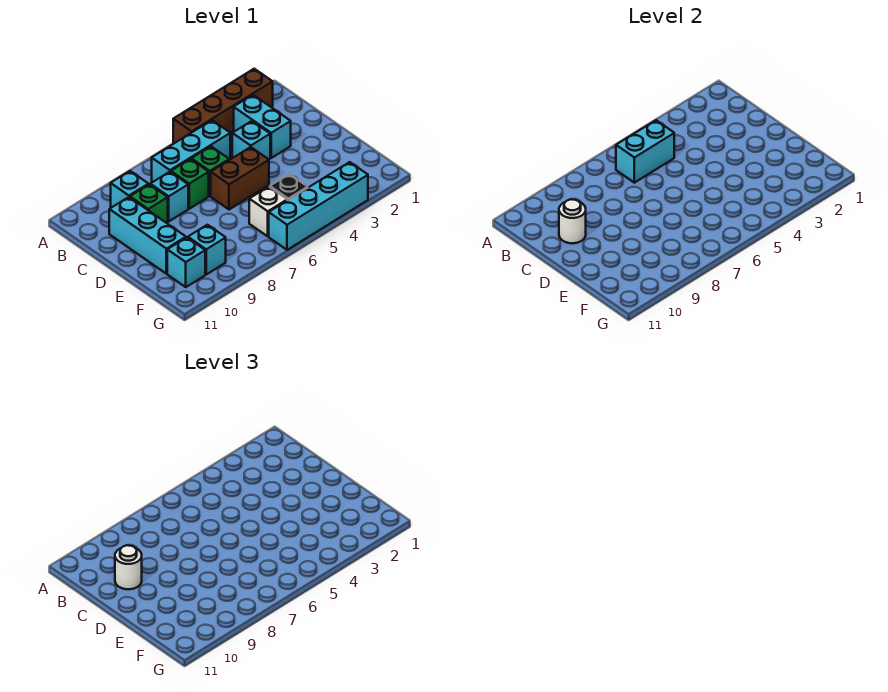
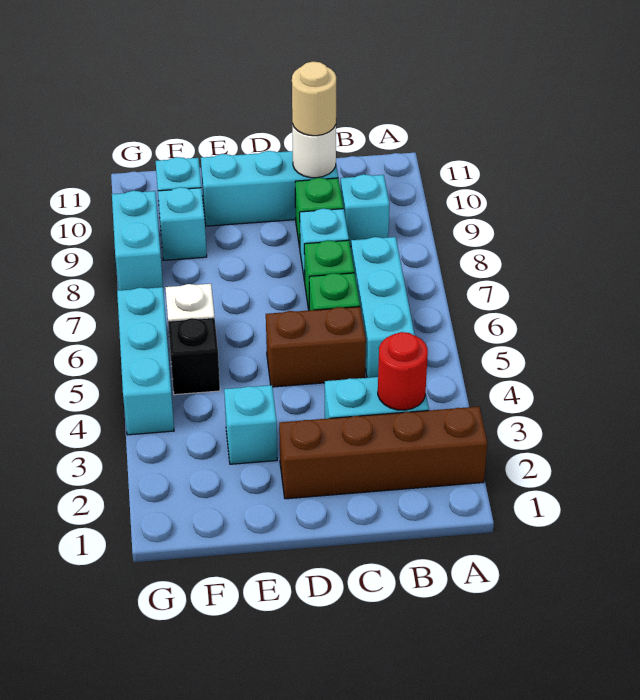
brown brick A2:A5 level 1 -> brown brick A2:D2 level 1
none -> red round brick B3 level 2
cyan brick B5:B6 level 2 -> cyan brick G8:G9 level 1
cyan brick C4 level 1 -> cyan brick E3 level 1
white round brick C10 level 3 -> tan round brick C10 level 3
brown brick D5:D6 level 1 -> brown brick C5:D5 level 1
cyan brick G3:G6 level 1 -> cyan brick G4:G6 level 1

